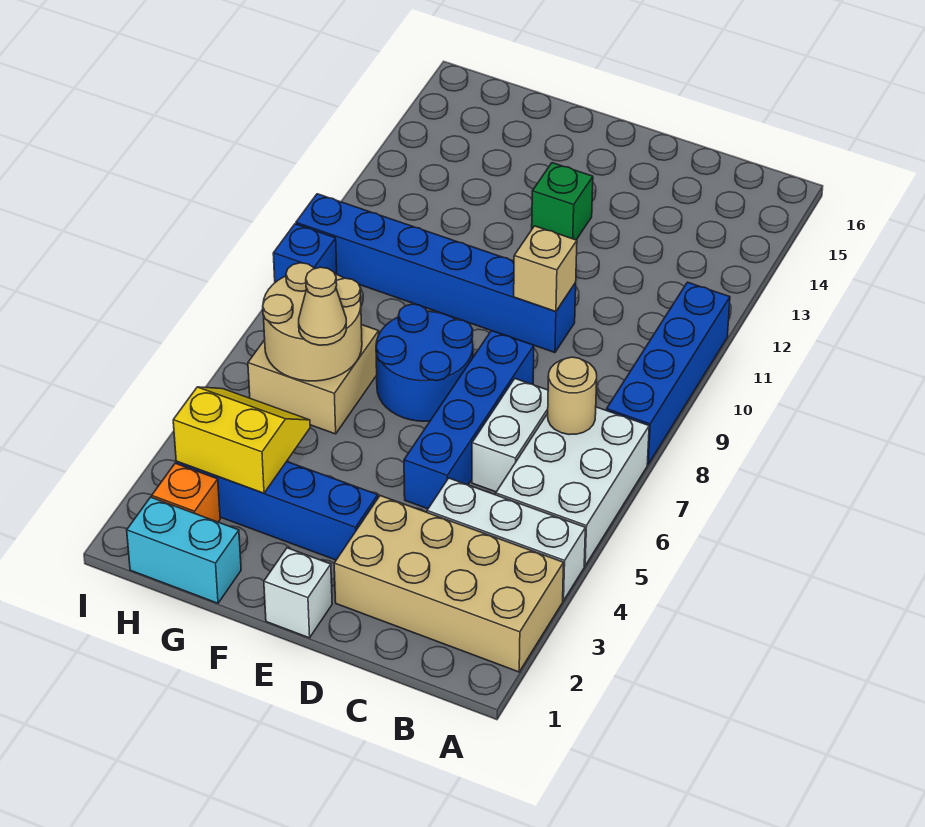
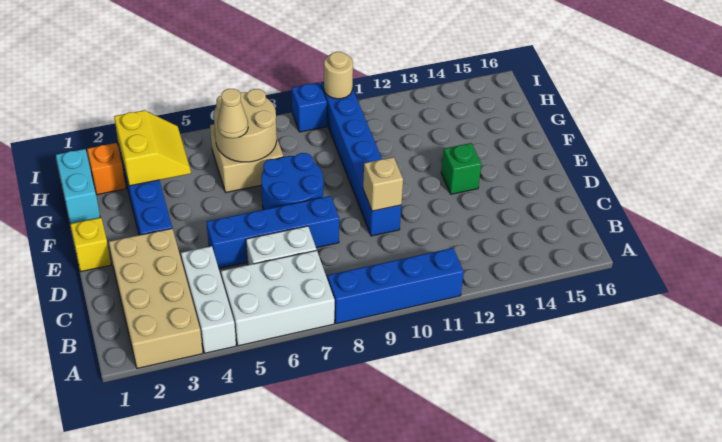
tan round brick B7 level 2 -> tan round brick I10 level 2
white brick E1 level 1 -> yellow brick E1 level 1

